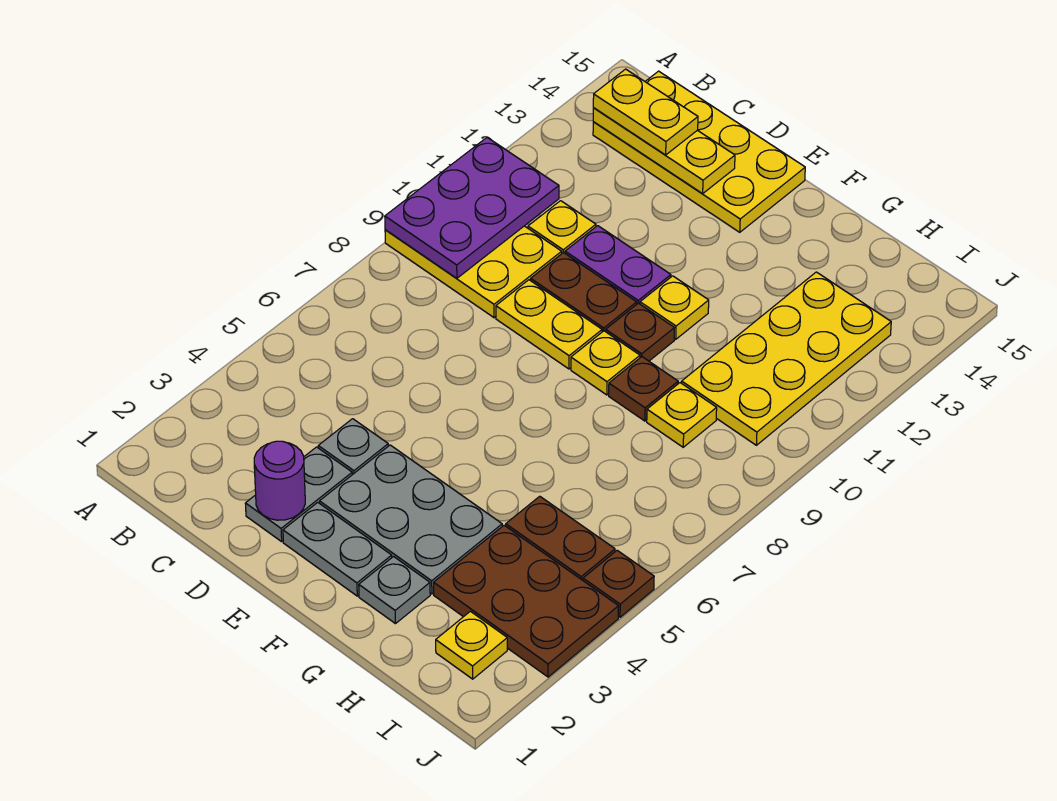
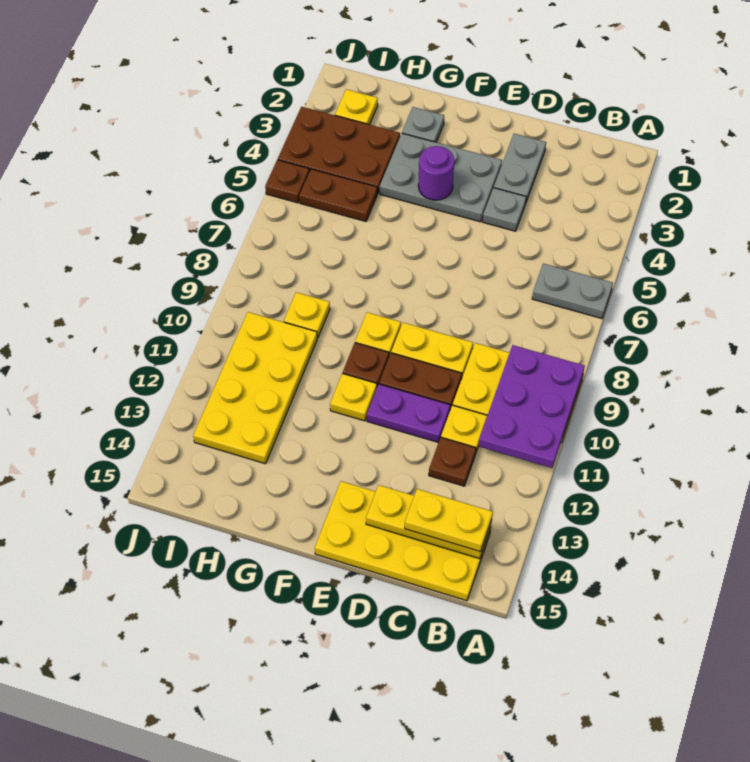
purple round brick D2 level 2 -> purple round brick F4 level 2
grey plate E2:F2 level 1 -> grey plate A6:B6 level 1
brown plate G9 level 1 -> brown plate C12 level 1

